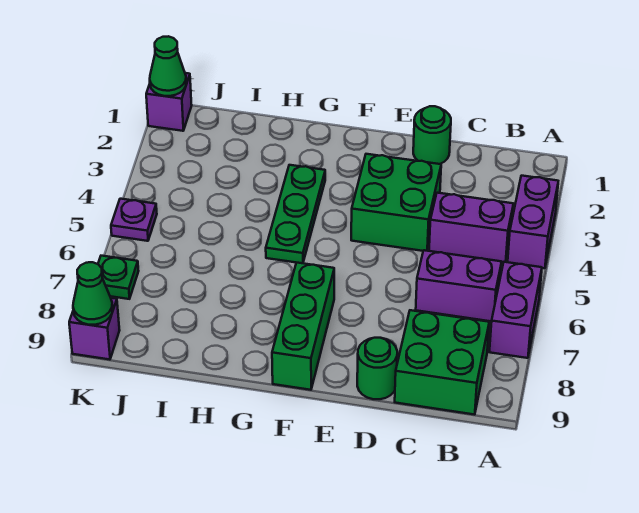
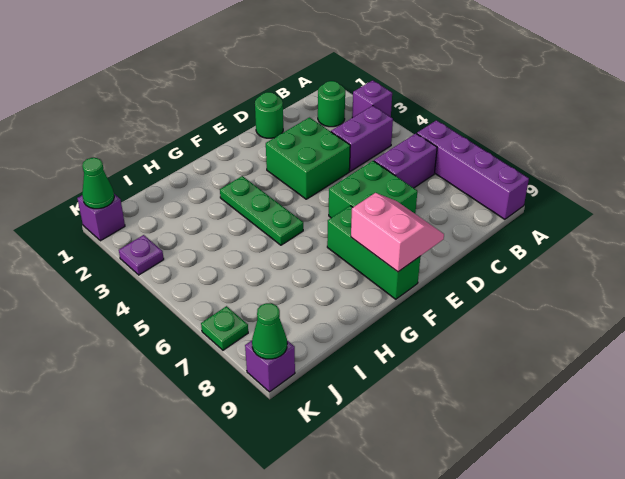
purple brick A3:A4 level 1 -> purple brick A3 level 1
purple brick A6:A7 level 1 -> purple brick A6:A9 level 1
green brick B8:C9 level 1 -> green brick D6:E7 level 1
green round brick D9 level 1 -> green round brick B2 level 1
none -> pink slope E8:F9 level 2 top F
purple plate K5 level 1 -> purple plate K3 level 1

